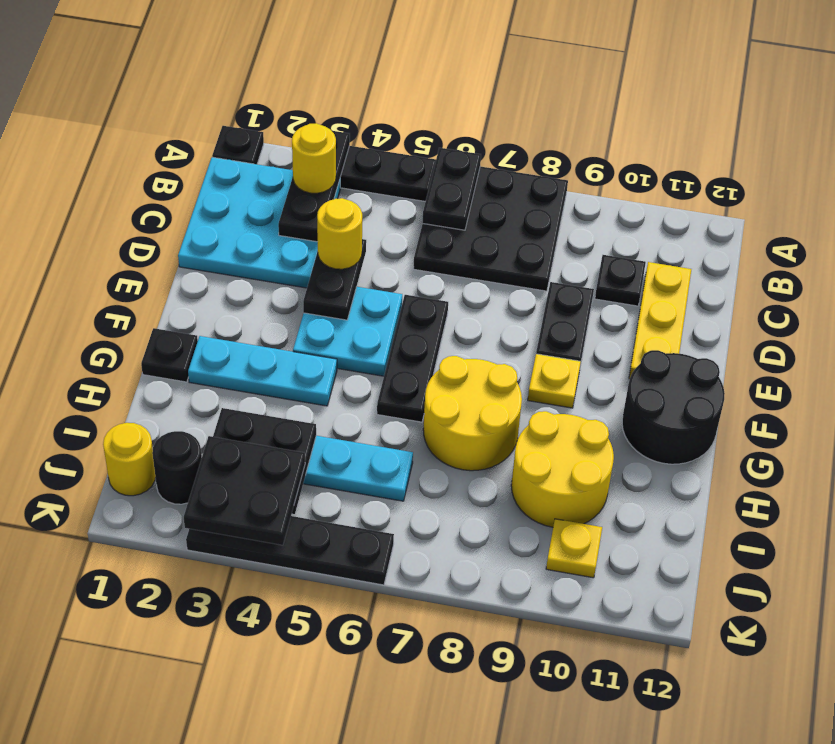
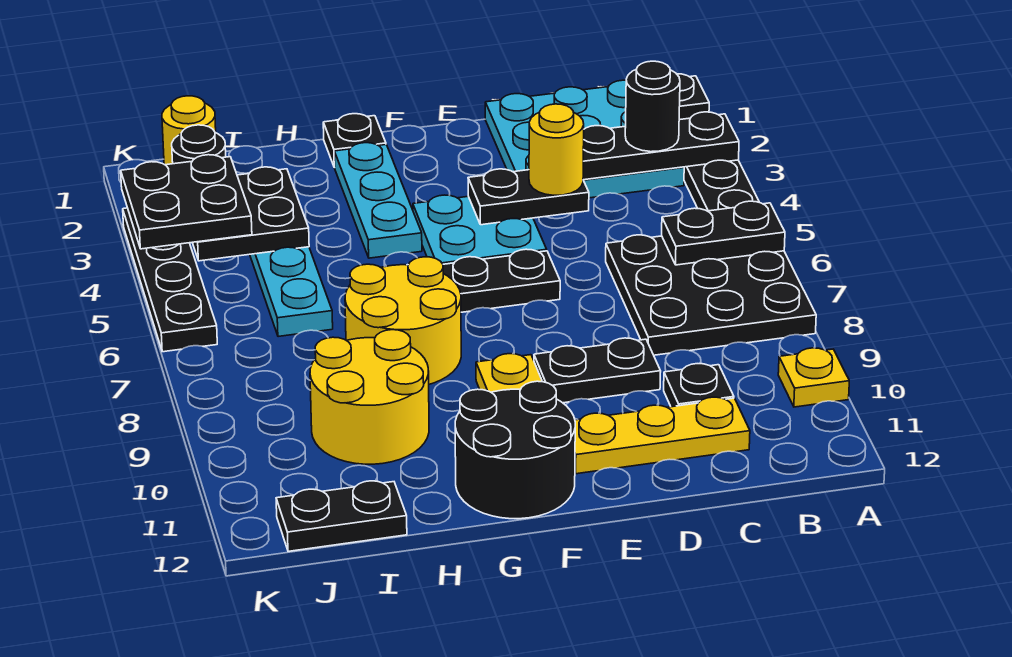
yellow round brick B3 level 3 -> black round brick B3 level 3
none -> black plate I12:J12 level 1
yellow plate J10 level 1 -> yellow plate A10 level 1

